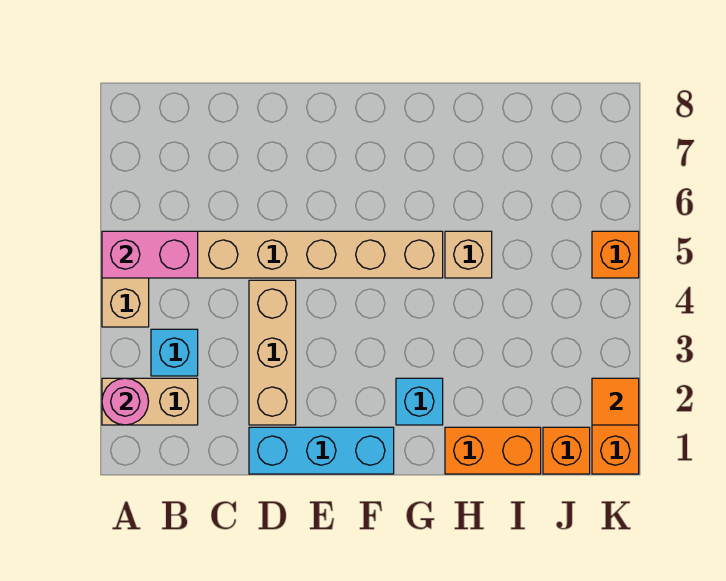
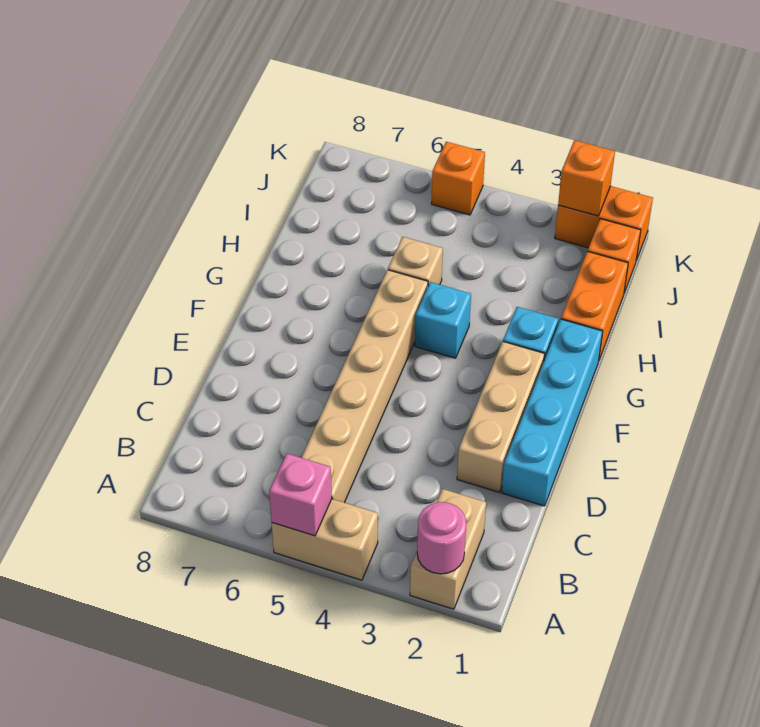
pink brick A5:B5 level 2 -> pink brick A5 level 2
cyan brick B3 level 1 -> cyan brick G4 level 1
cyan brick D1:F1 level 1 -> cyan brick D1:G1 level 1
tan brick D2:D4 level 1 -> tan brick D2:F2 level 1
orange tile K2 level 2 -> orange brick K2 level 2

